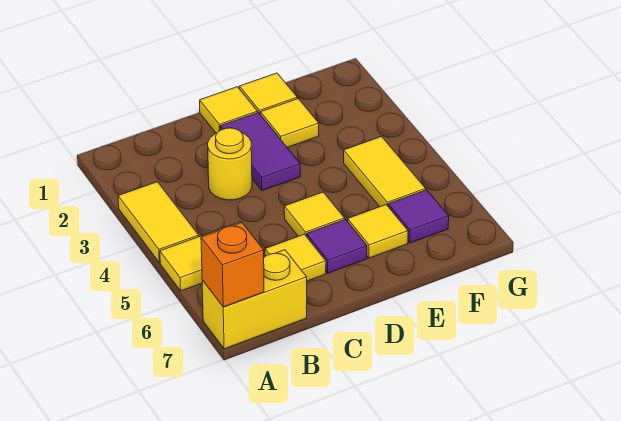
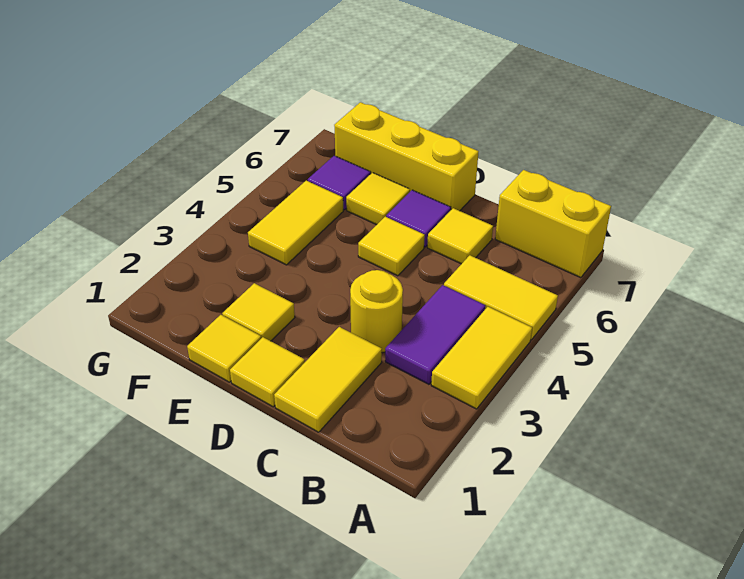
orange brick A7 level 2 -> none
none -> yellow tile C1:C2 level 1
purple tile D2:D3 level 1 -> purple tile B3:B4 level 1
none -> yellow brick D7:F7 level 1

